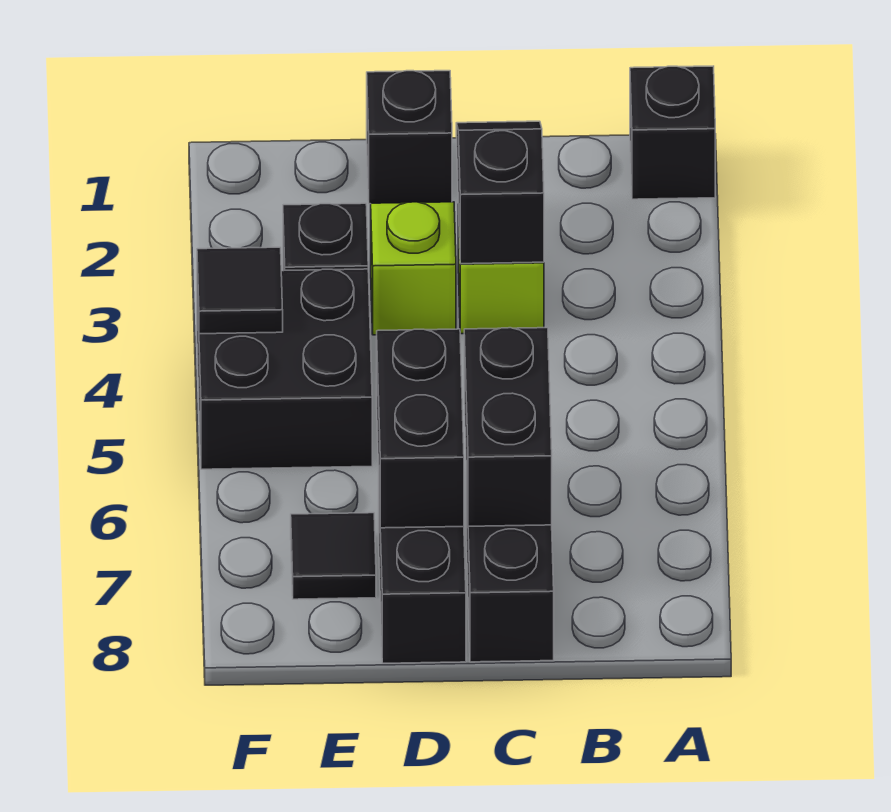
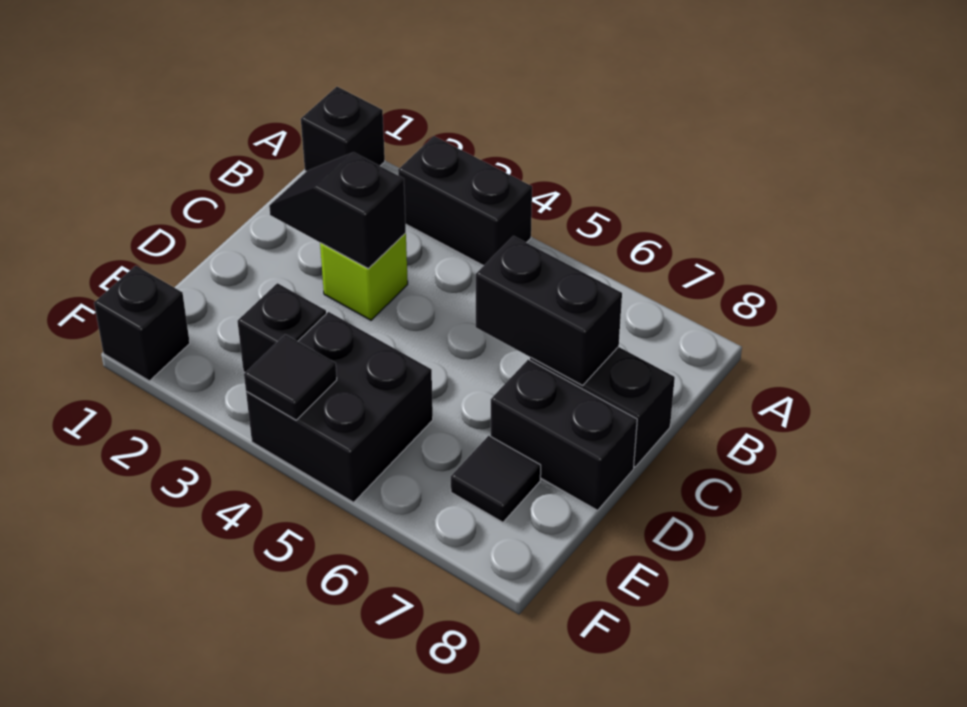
black brick D1 level 1 -> black brick F1 level 1
lime brick D3 level 1 -> none
black brick D6:D7 level 2 -> black brick A3:A4 level 1

